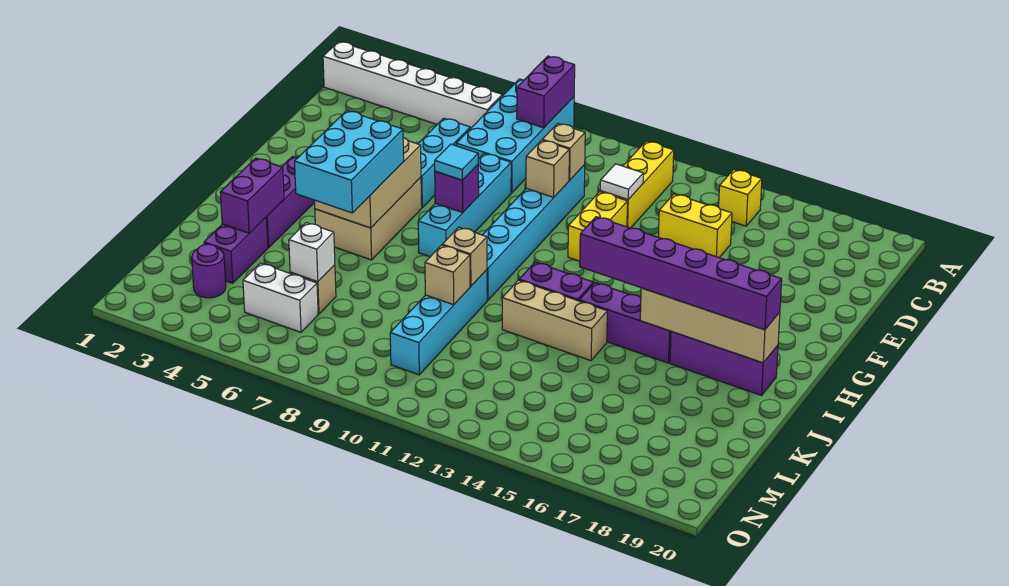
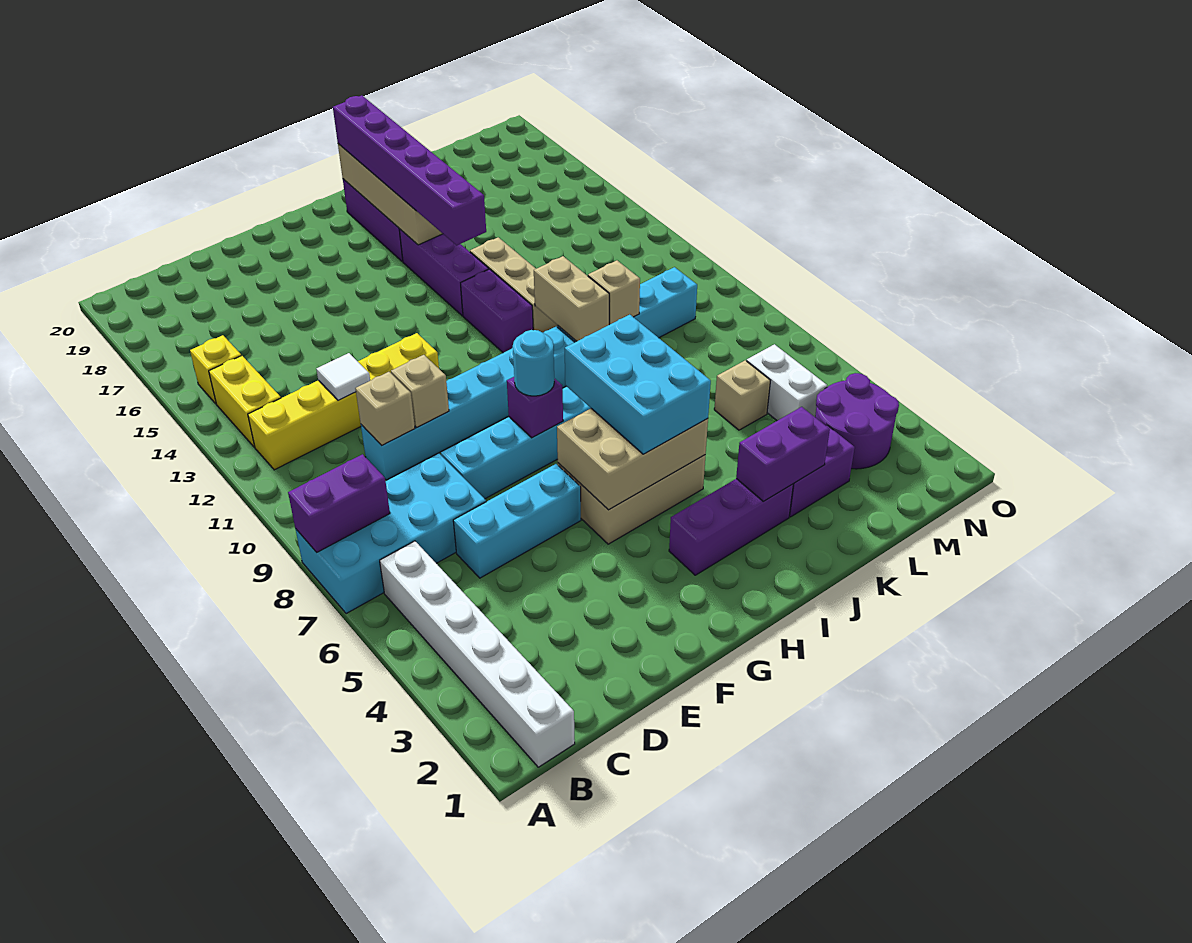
yellow brick D14:D15 level 1 -> yellow brick B13:B14 level 1
cyan tile G8 level 3 -> cyan round brick G8 level 3
cyan brick H5:J6 level 3 -> cyan brick H5:I7 level 3
tan brick J10 level 2 -> tan brick J10:J11 level 2
white brick L6 level 2 -> none
purple round brick M3 level 1 -> purple round brick M3:N4 level 1

